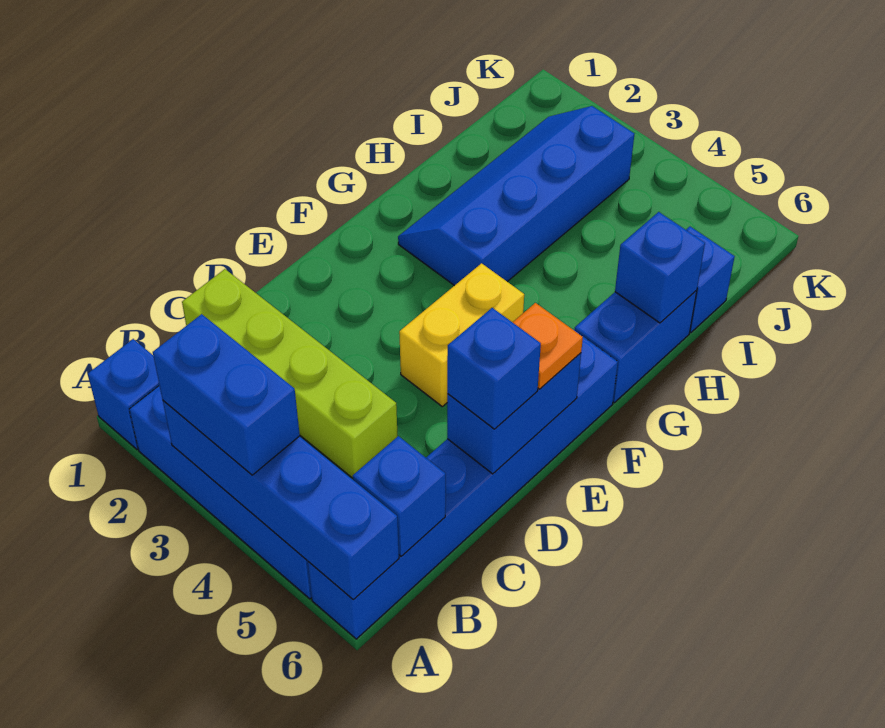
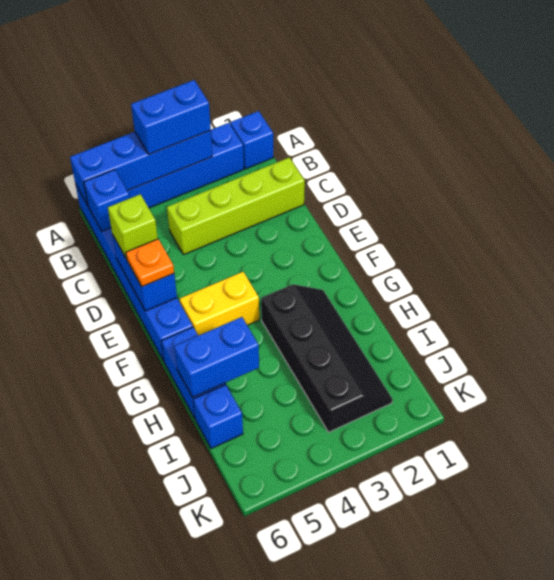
blue brick D6 level 3 -> lime brick D6 level 3
yellow brick E4:F4 level 1 -> yellow brick F4:F5 level 1
blue slope G2:J3 level 1 top 3 -> black slope G2:J3 level 1 top 3
blue brick H6 level 2 -> blue brick H5:H6 level 2

